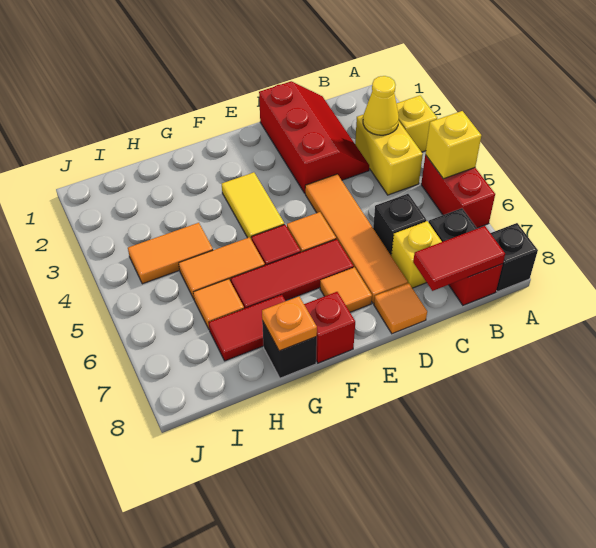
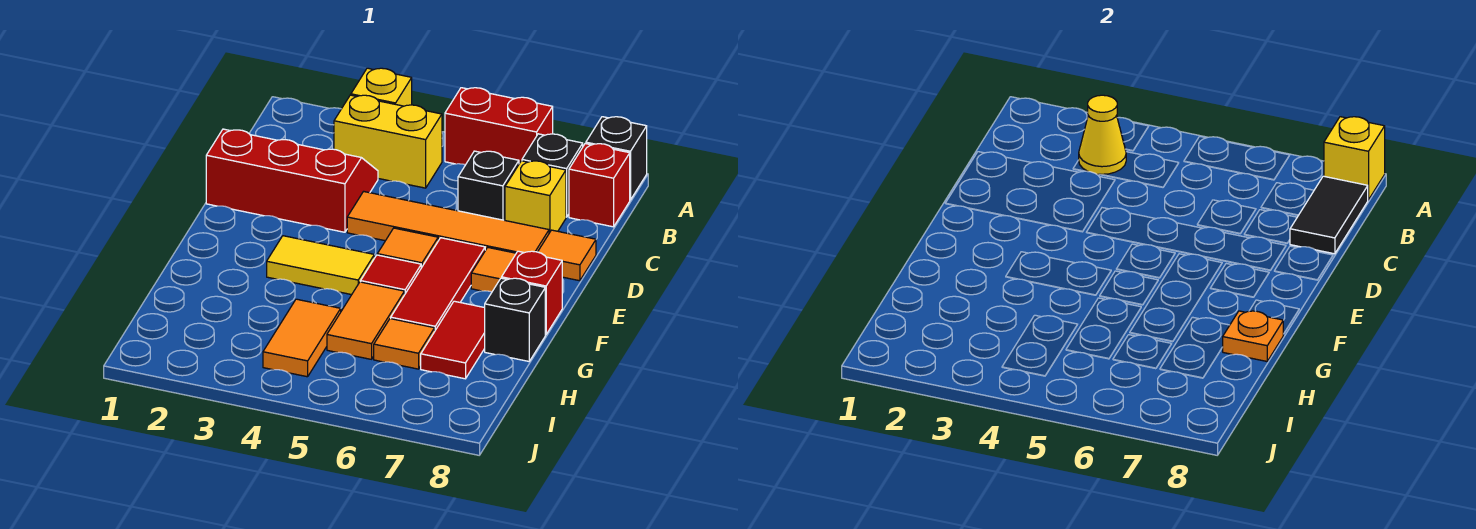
yellow brick A5 level 2 -> yellow brick A8 level 2
red tile B8:C8 level 2 -> black tile B8:C8 level 2

